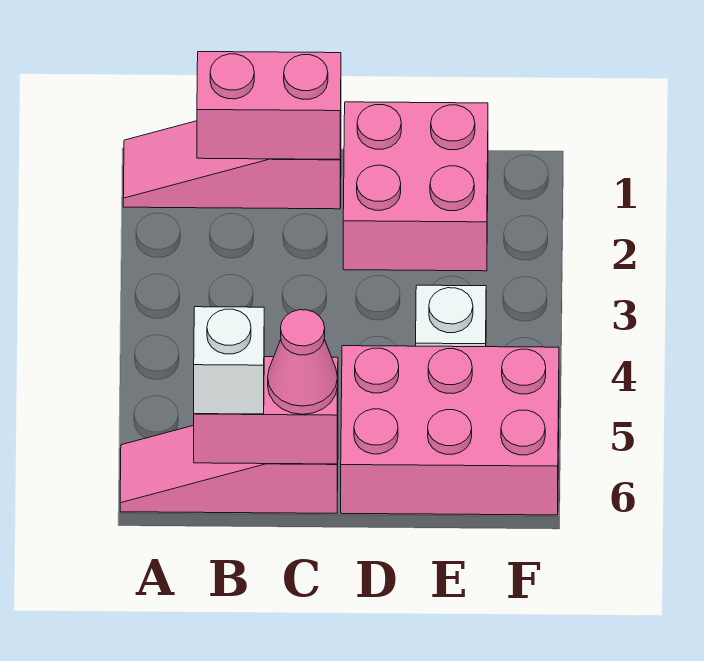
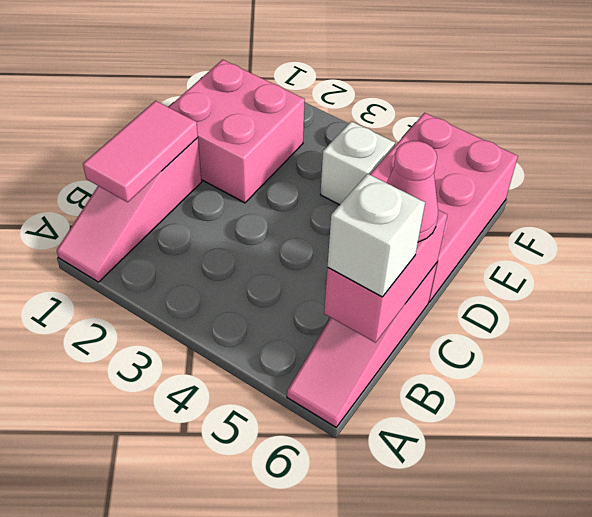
pink brick B1:C1 level 2 -> pink tile B1:C1 level 2

